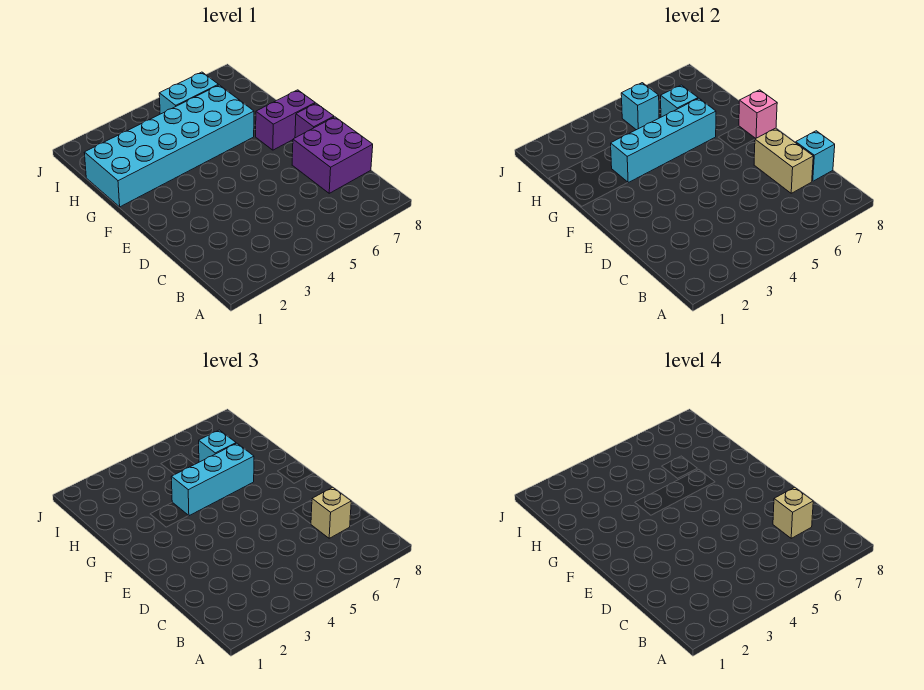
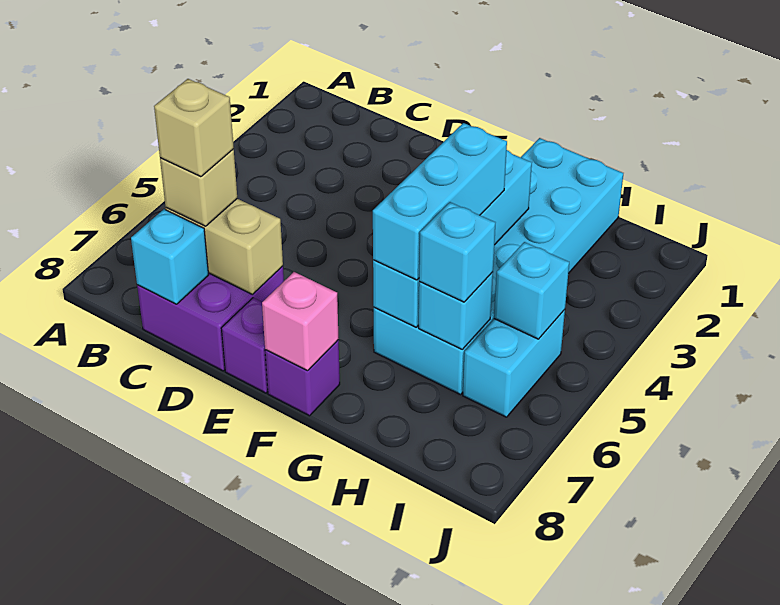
purple brick F7:F8 level 1 -> purple brick F8 level 1

